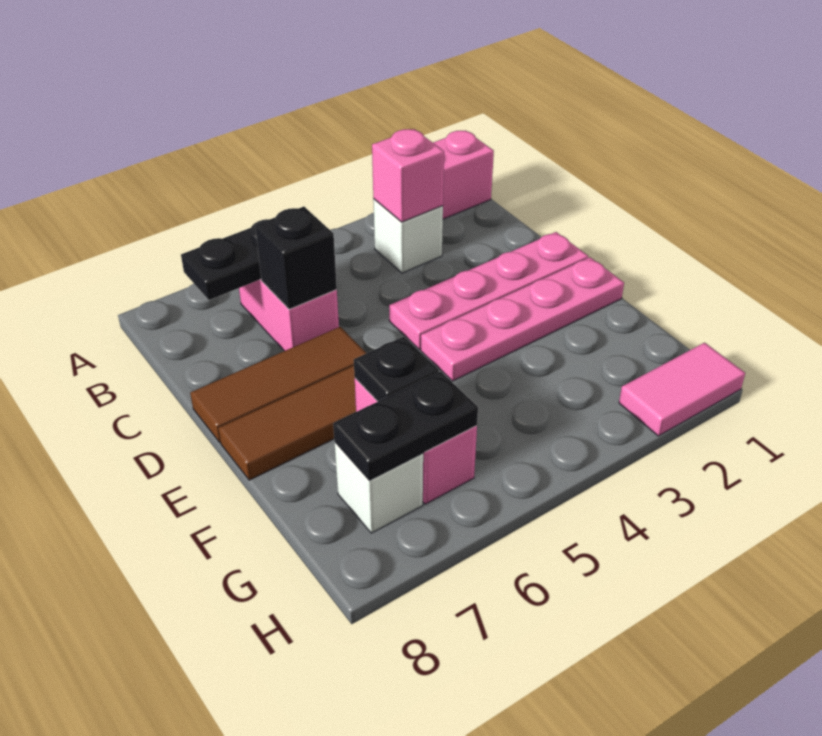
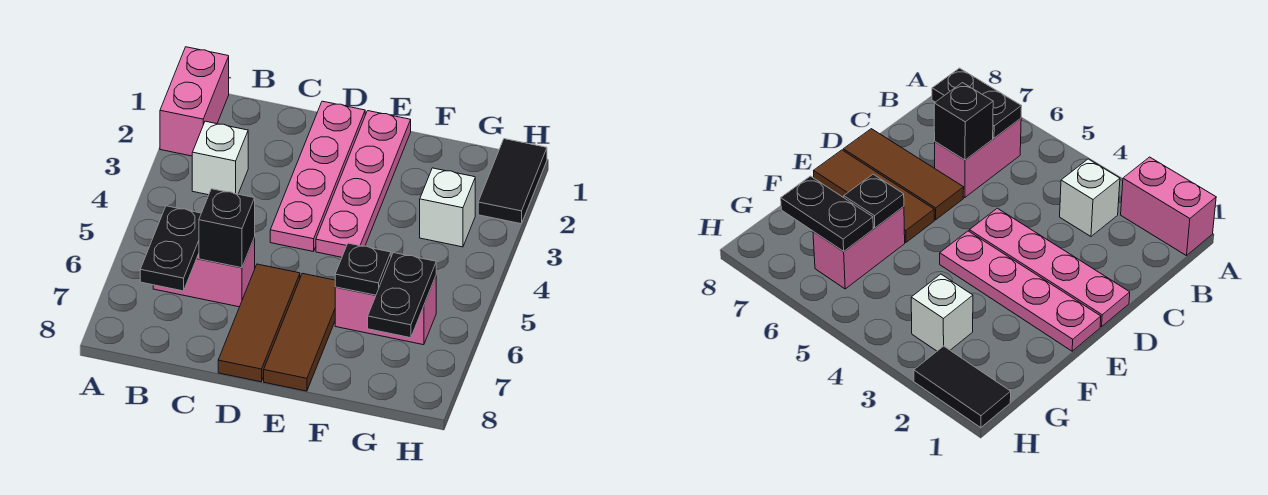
pink brick B3 level 2 -> none
white brick G7 level 1 -> white brick G3 level 1
pink tile H1:H2 level 1 -> black tile H1:H2 level 1

